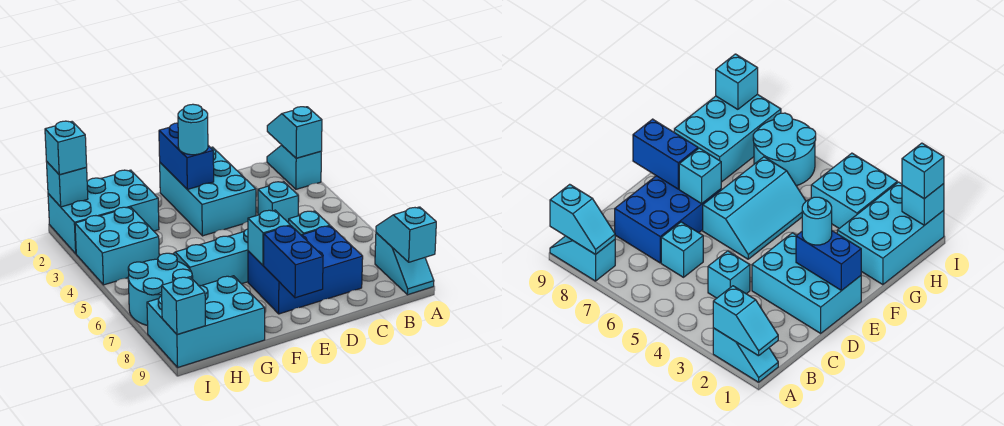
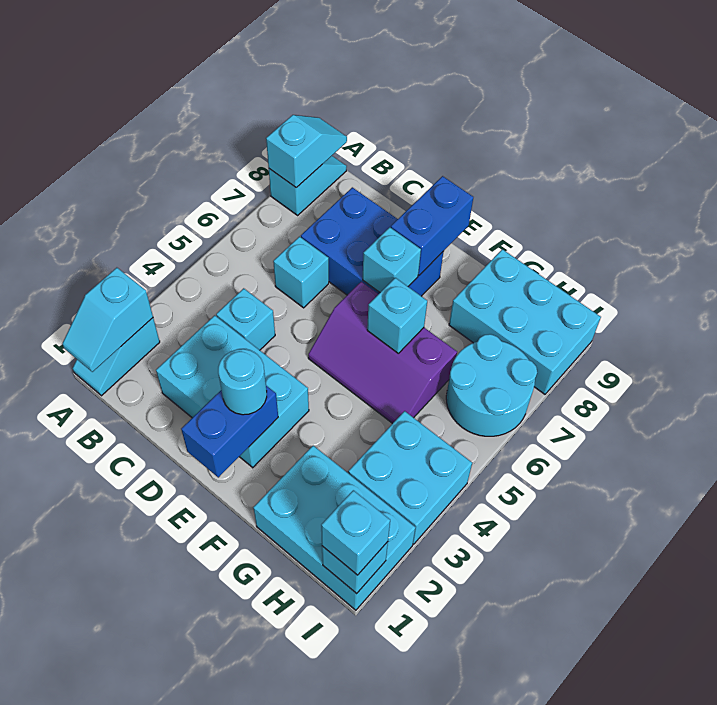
cyan slope A8:A9 level 2 top 9 -> cyan slope A8:A9 level 2 top 8
cyan brick D1:E3 level 1 -> cyan brick C2:E3 level 1
cyan slope E5:G6 level 1 top 6 -> purple slope E5:G6 level 1 top 6
cyan brick I9 level 2 -> cyan brick F6 level 2

